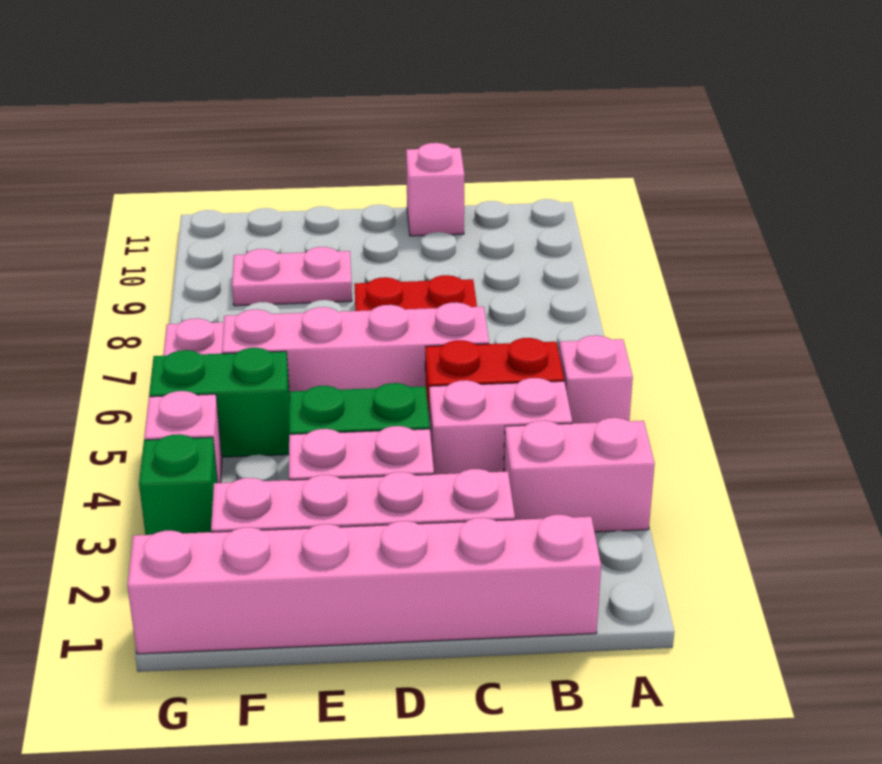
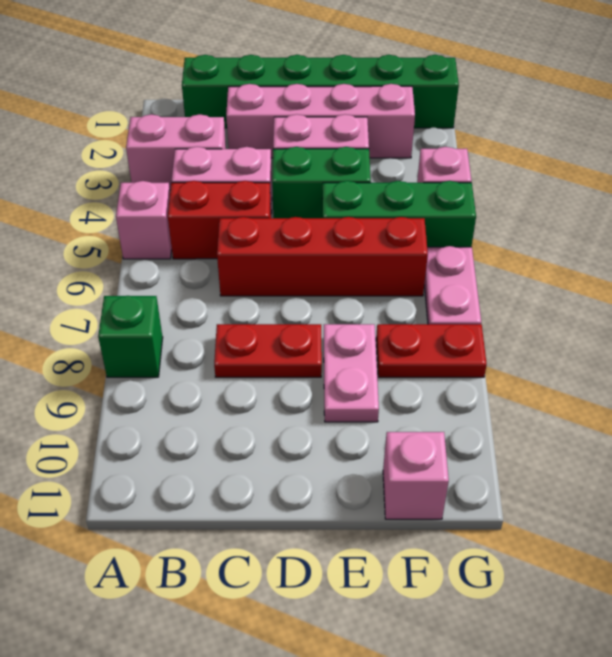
pink brick B1:G1 level 1 -> green brick B1:G1 level 1
pink brick C6:F6 level 1 -> red brick C6:F6 level 1
pink brick C11 level 1 -> pink brick F11 level 1
pink plate E9:F9 level 1 -> pink plate E8:E9 level 1
green brick F5:G5 level 1 -> green brick E5:G5 level 1
none -> red plate F8:G8 level 1
green brick G3 level 1 -> green brick A8 level 1

